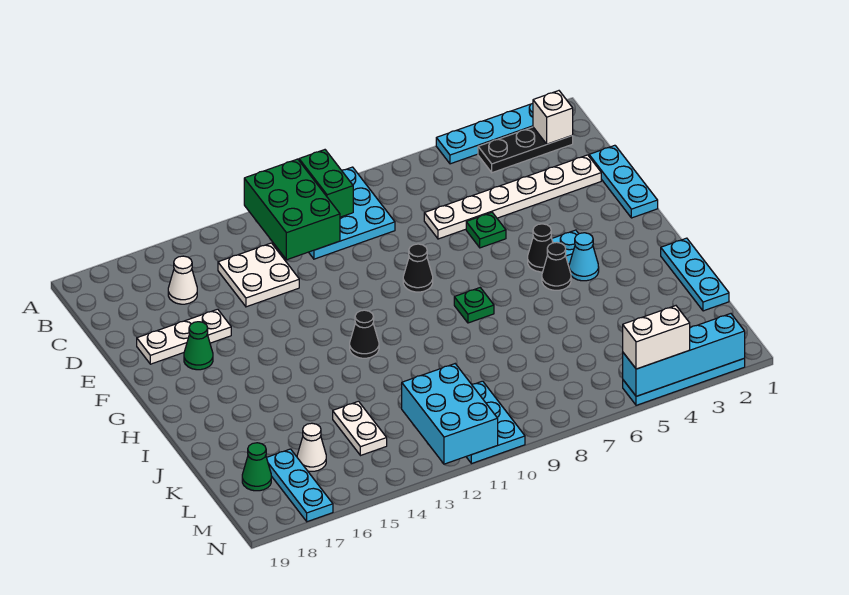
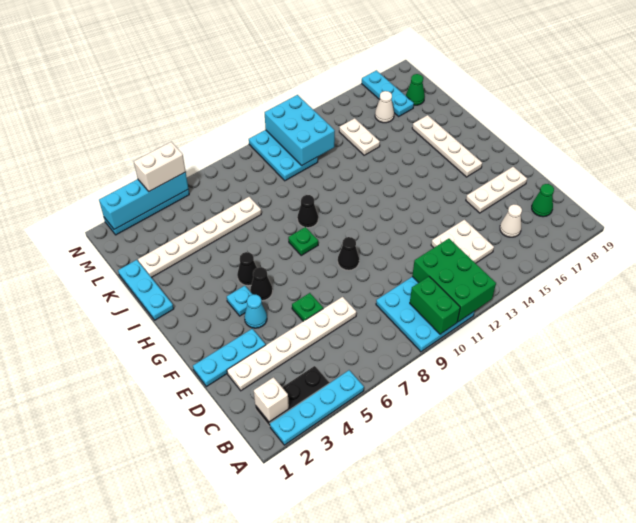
cyan plate D1:F1 level 1 -> cyan plate E1:E3 level 1
green cone F17 level 1 -> green cone C18 level 1
none -> white plate G17:J17 level 1
cyan cone H4 level 1 -> cyan cone F4 level 1
black cone H12 level 1 -> black cone I9 level 1
none -> white plate K2:K7 level 1

